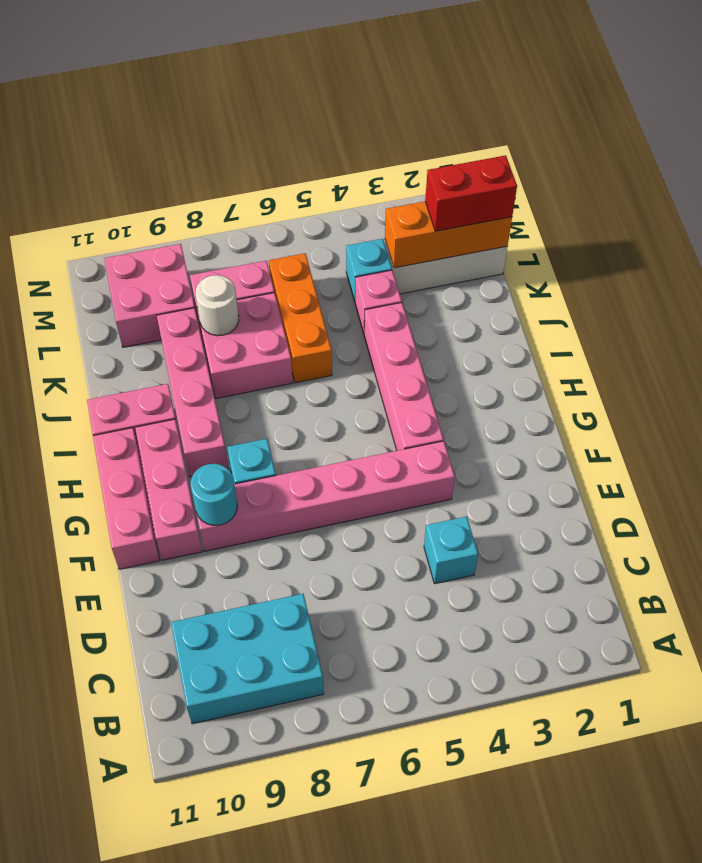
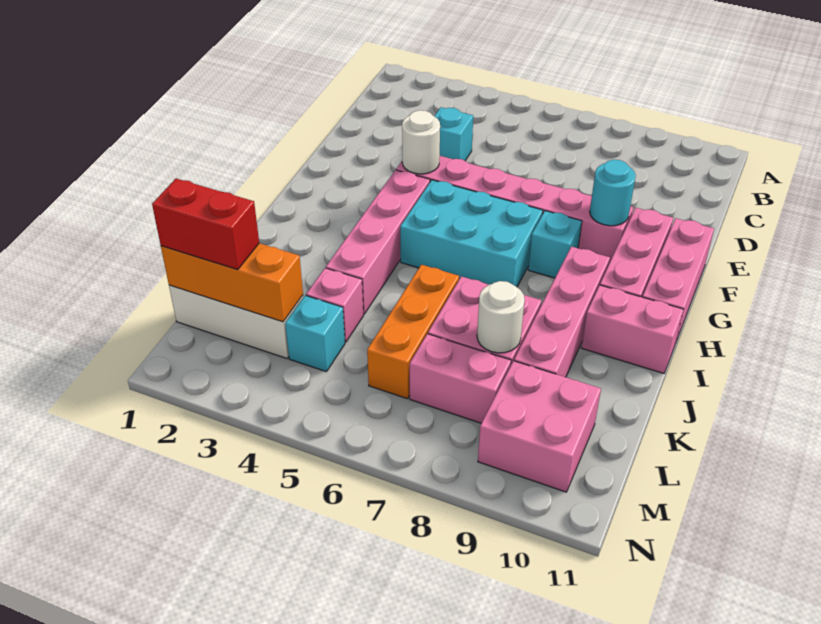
cyan brick B8:C10 level 1 -> cyan brick G5:H7 level 1
none -> white round brick F4 level 2

